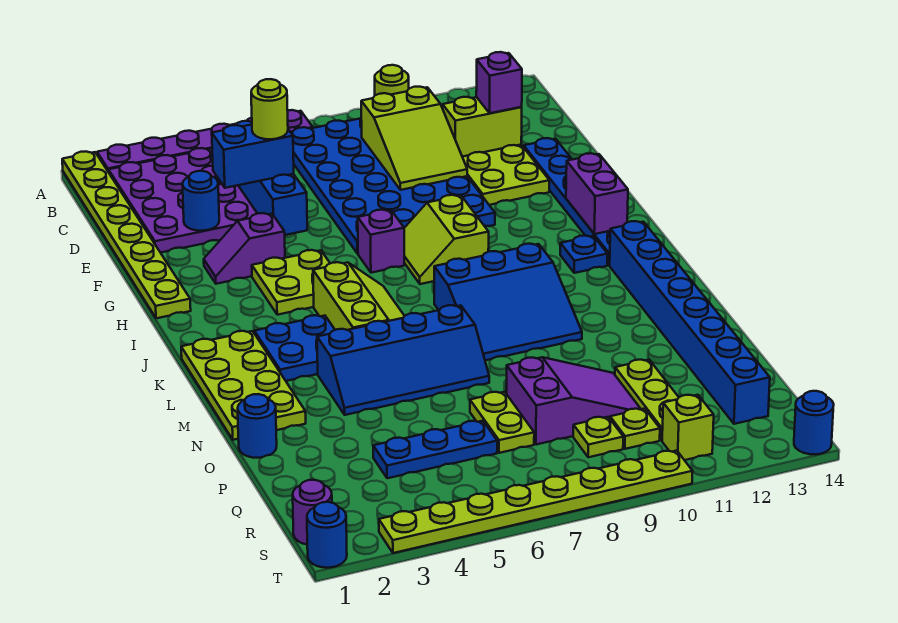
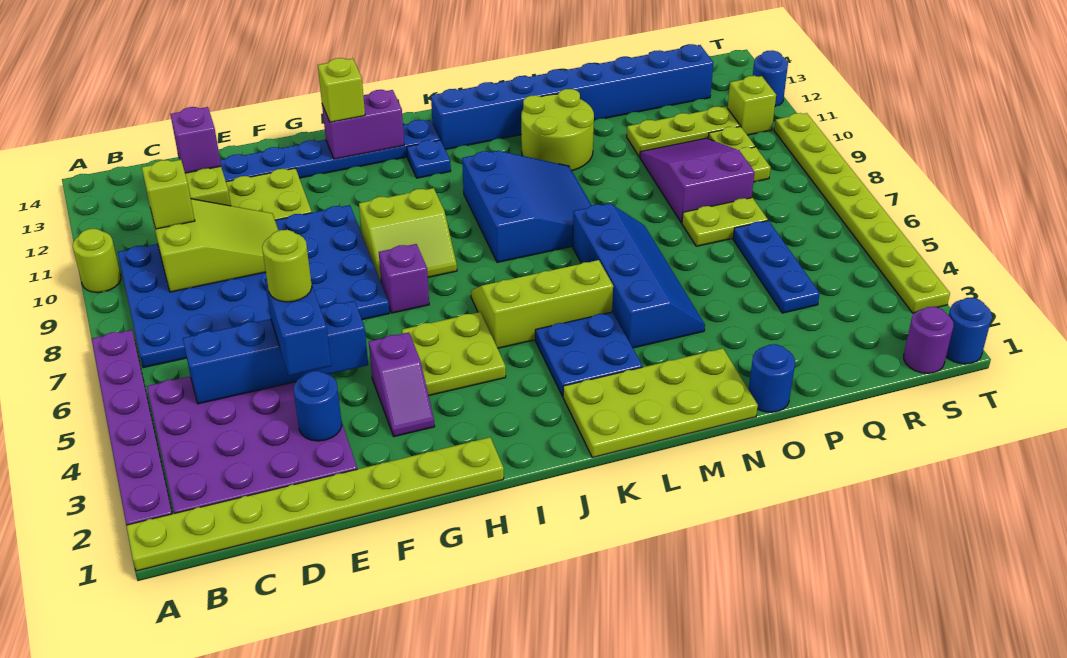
none -> lime brick C10 level 3
none -> lime brick H13 level 3
none -> lime round brick M11:N12 level 1
blue round brick T14 level 1 -> blue round brick T12 level 1

